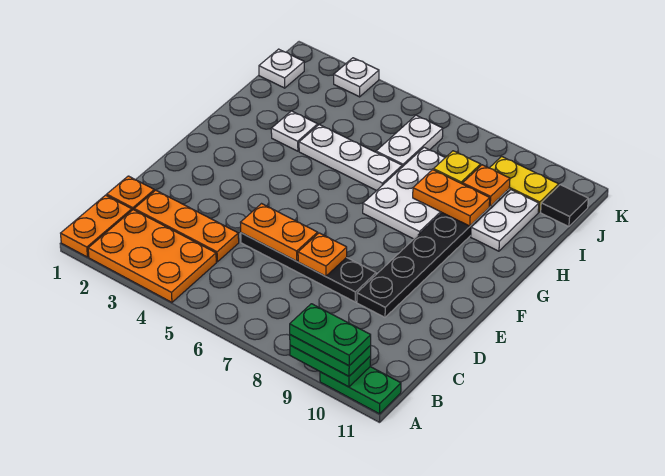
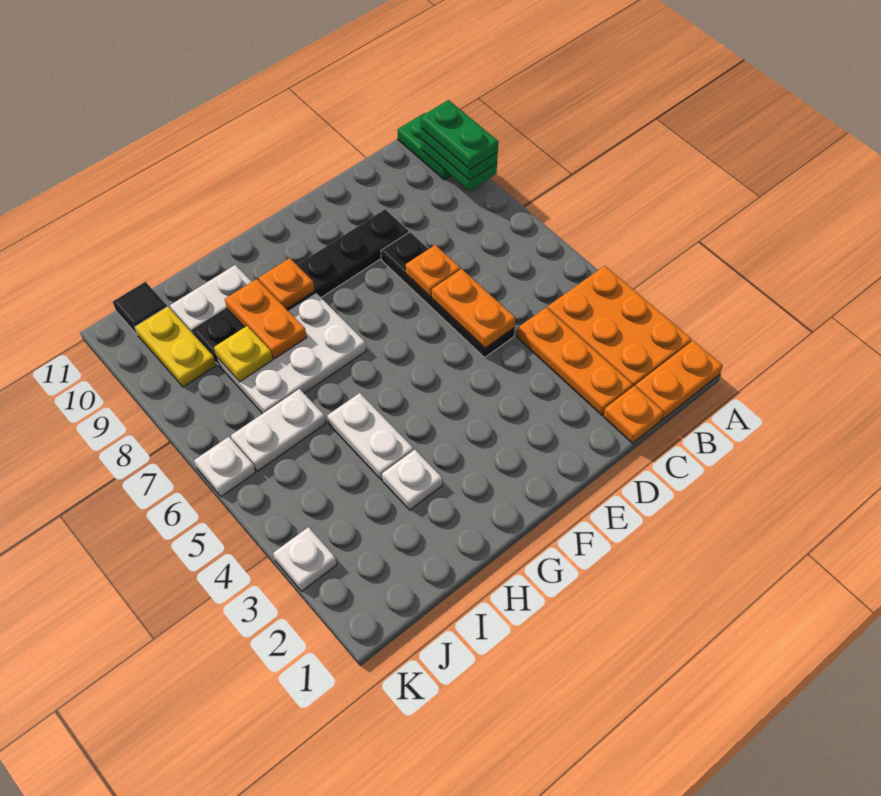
white plate H4:H6 level 1 -> white plate H4:H5 level 1
orange plate I9 level 2 -> orange plate G9 level 2
white plate J1 level 1 -> white plate K6 level 1

